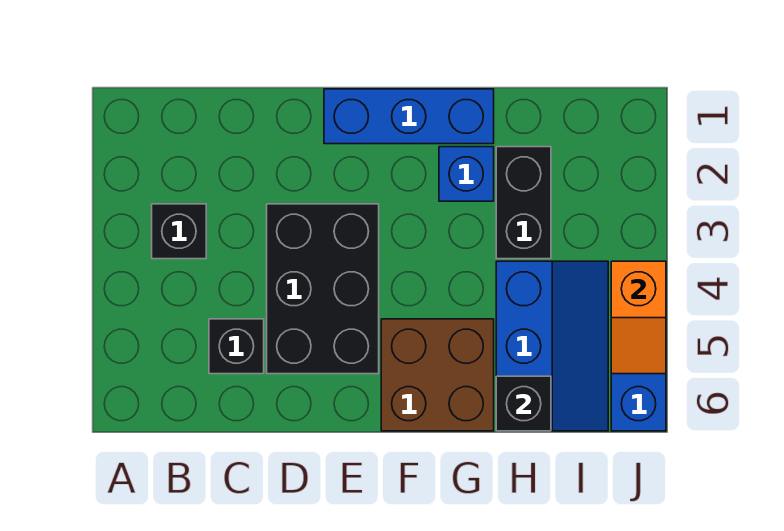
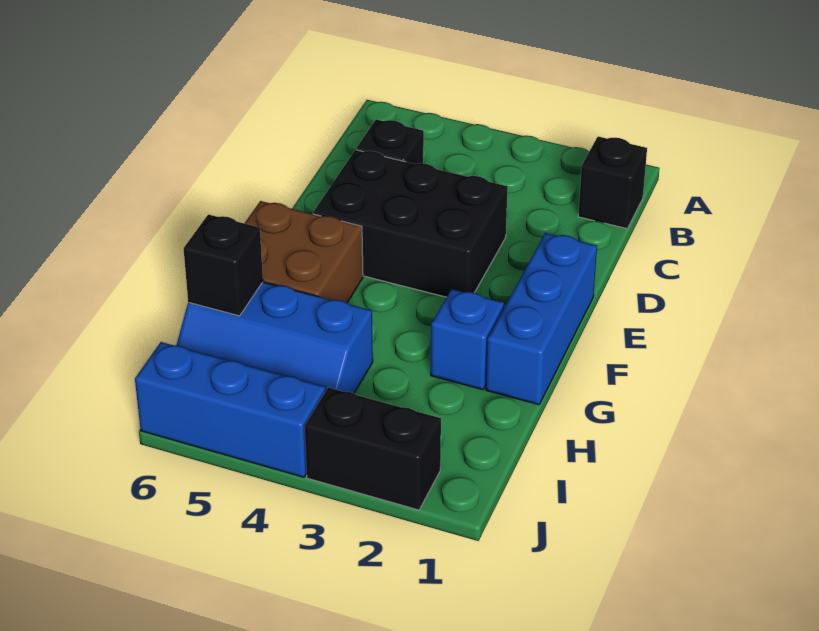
black brick B3 level 1 -> black brick B1 level 1
black brick H2:H3 level 1 -> black brick J2:J3 level 1
orange slope J4:J5 level 2 top 4 -> none

